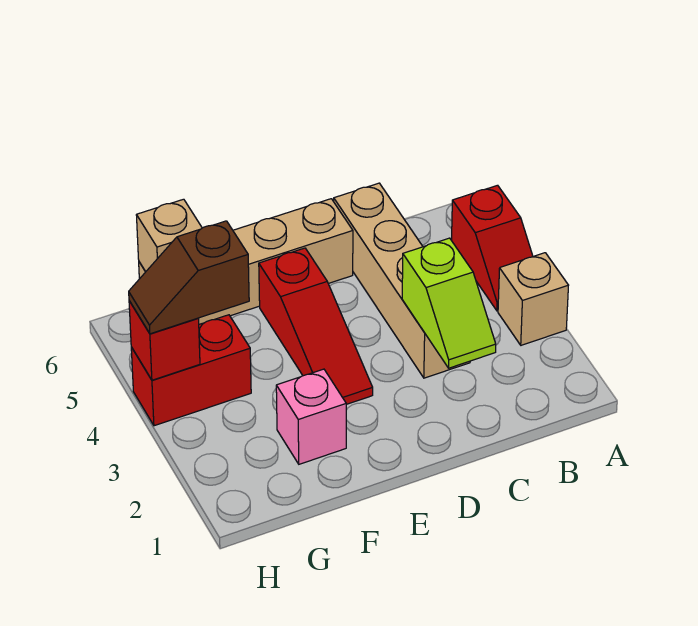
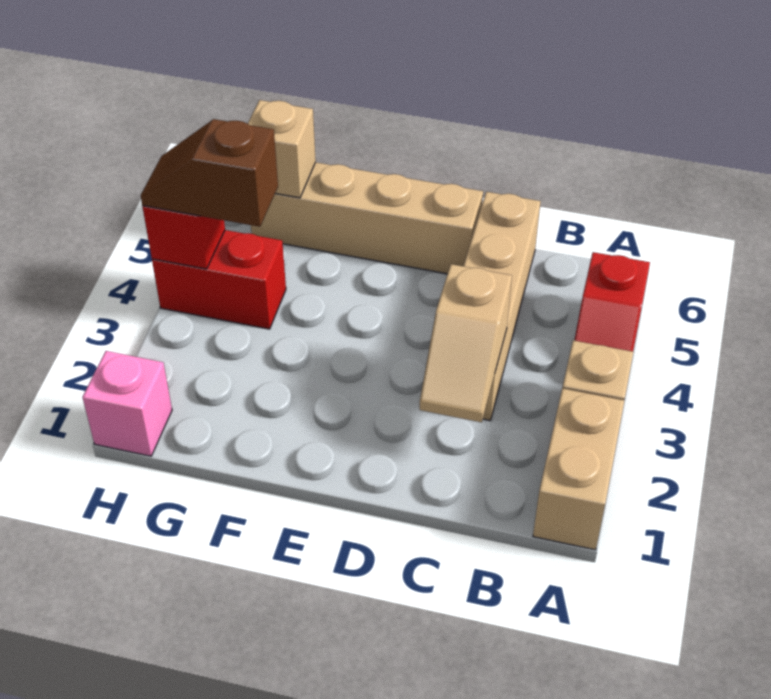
none -> tan brick A1:A2 level 1
lime slope C2:C3 level 2 top 3 -> tan slope C2:C3 level 2 top 3
red slope E3:E5 level 1 top 5 -> none
pink brick F2 level 1 -> pink brick H1 level 1

